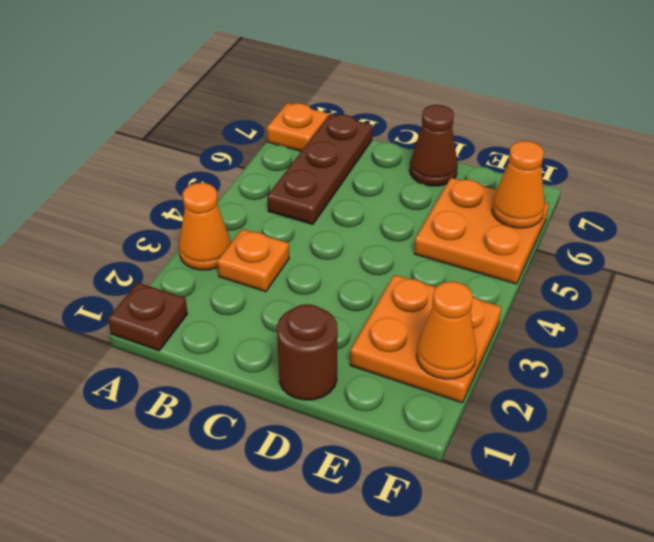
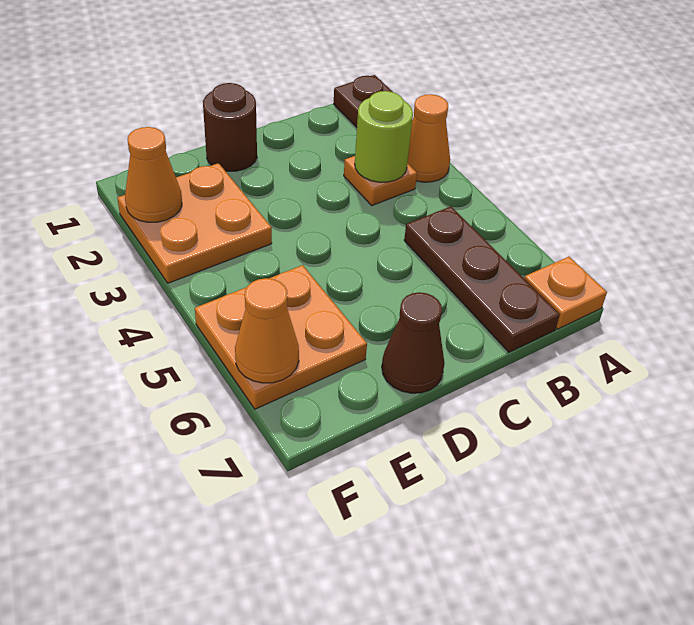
none -> lime round brick B3 level 2

